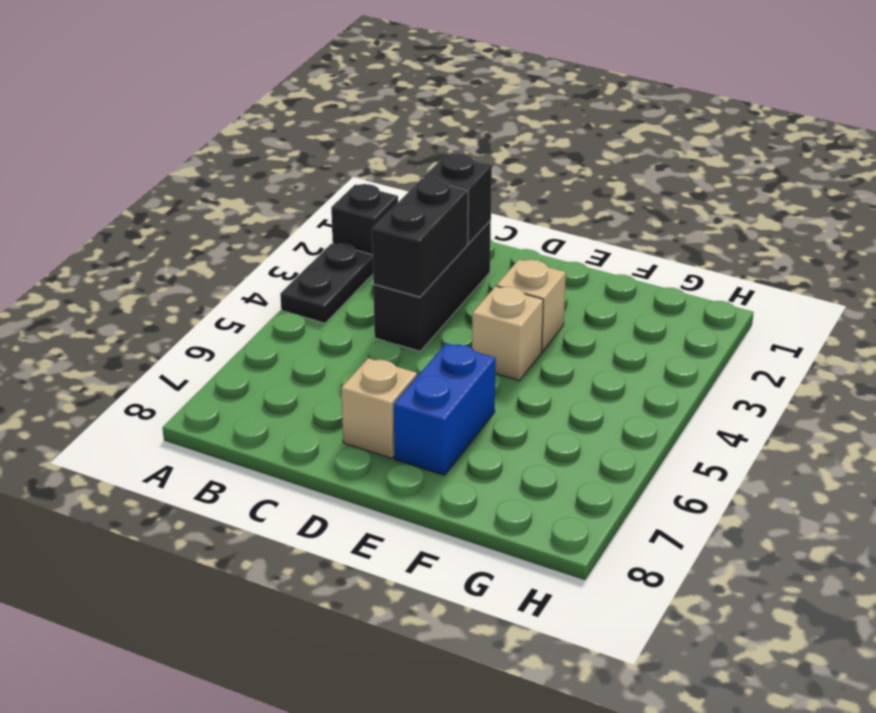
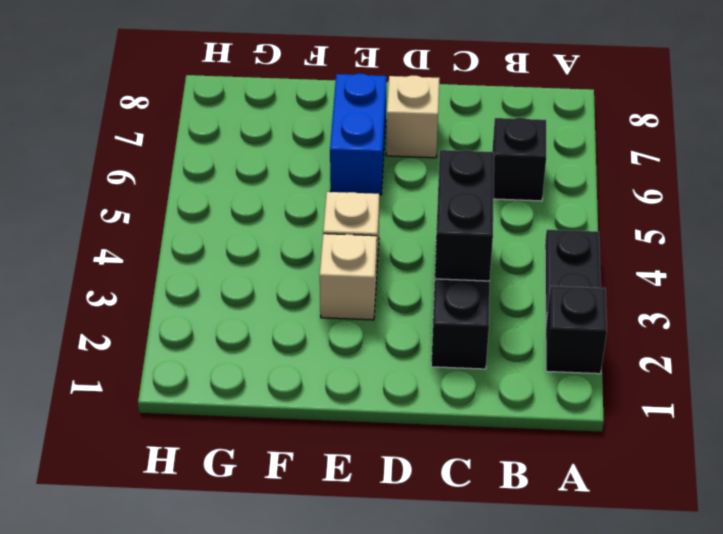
black brick C2 level 2 -> black brick B6 level 1

